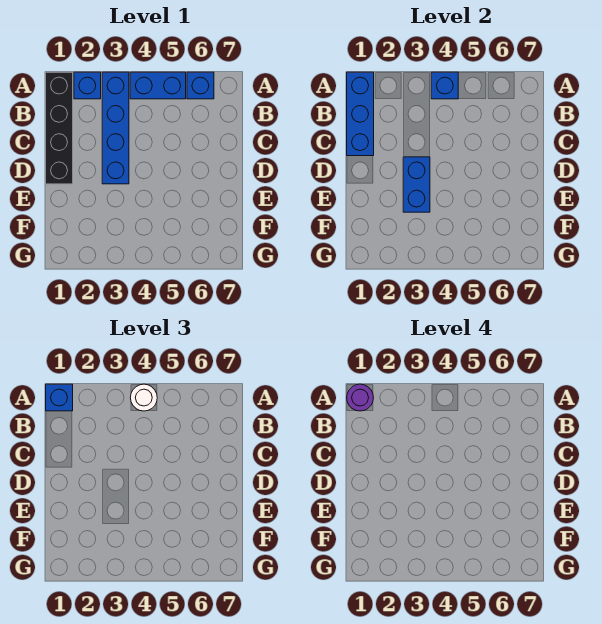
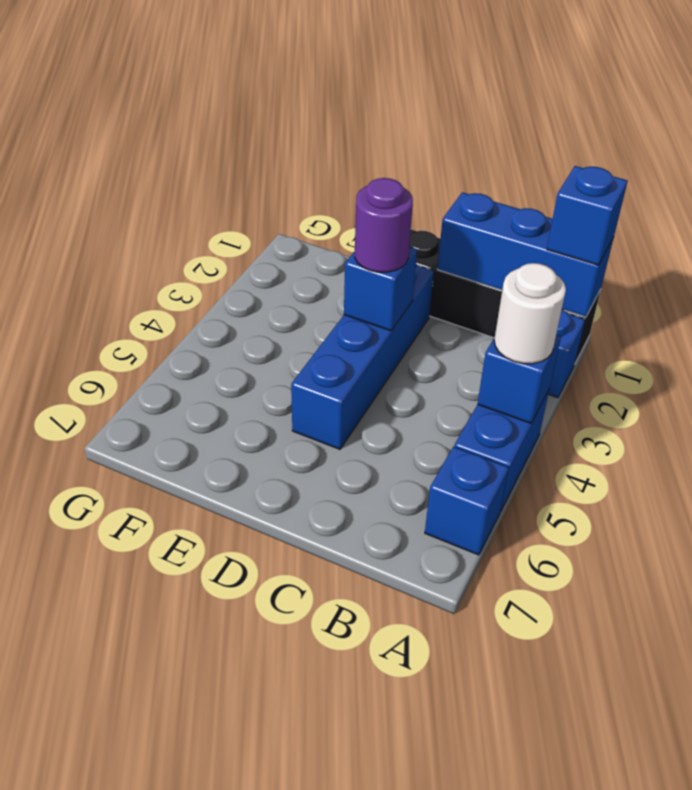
purple round brick A1 level 4 -> purple round brick D3 level 3
blue brick A3:D3 level 1 -> blue brick D2:D5 level 1
blue brick D3:E3 level 2 -> blue brick D3 level 2

